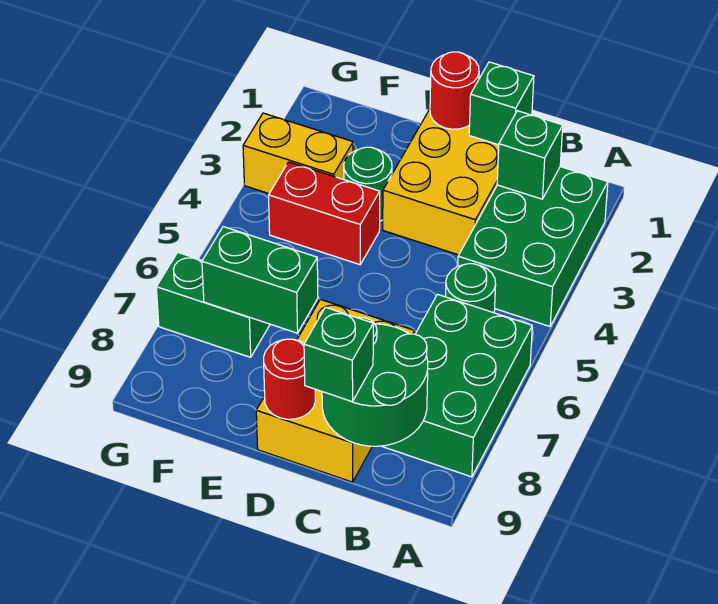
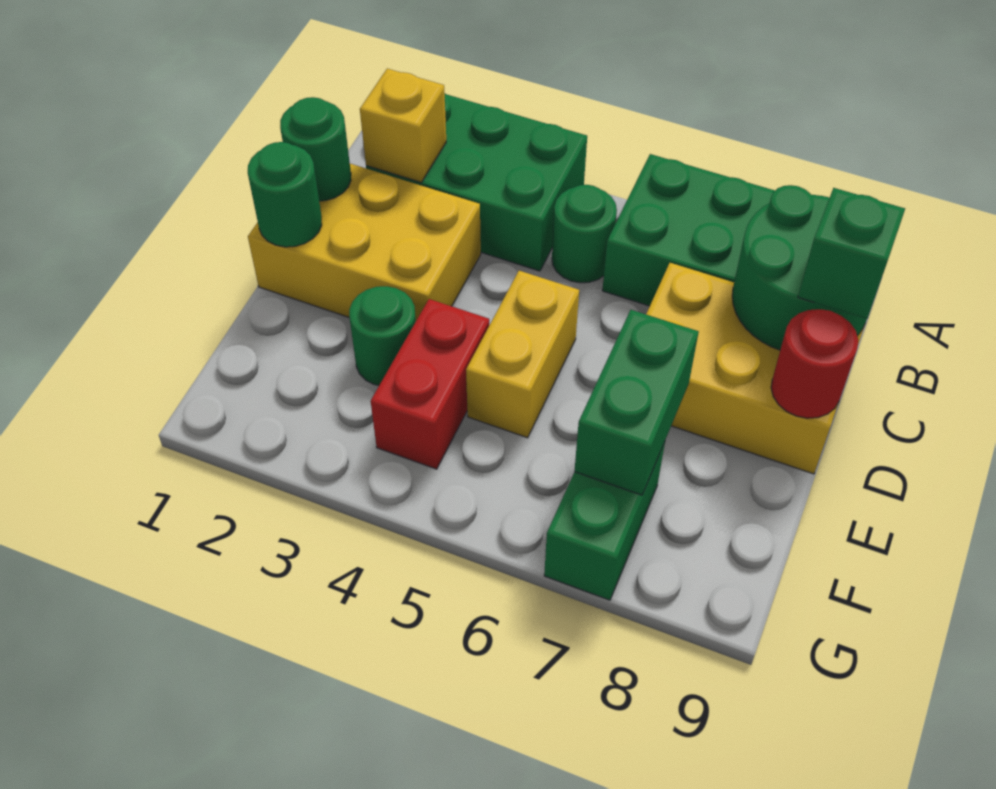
green brick B2 level 2 -> yellow brick B2 level 2
green brick C1 level 2 -> green round brick C1 level 2
red round brick D1 level 2 -> green round brick D1 level 2
yellow brick F3:G3 level 1 -> yellow brick D5:E5 level 1

